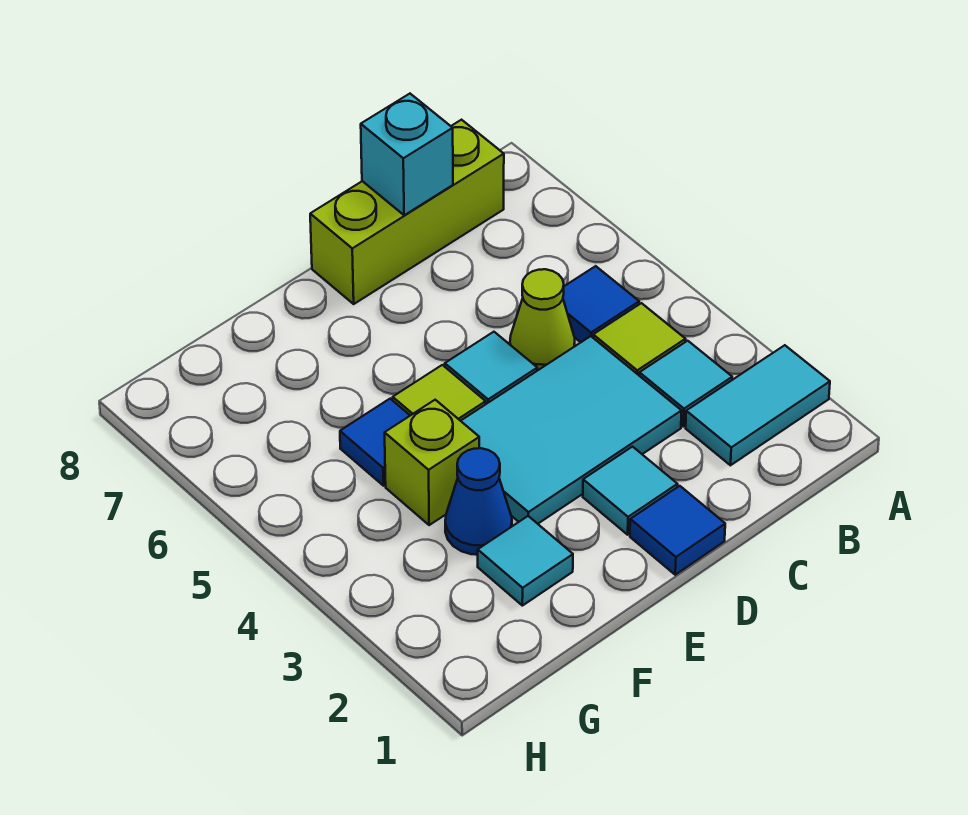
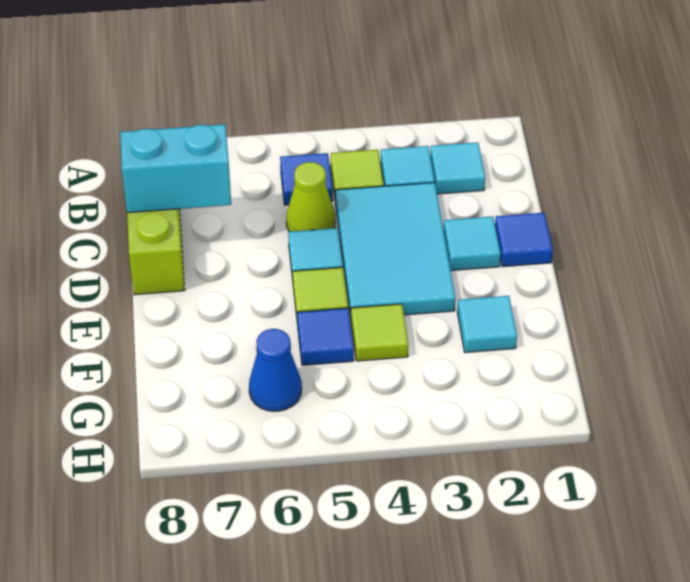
cyan tile A2:B2 level 1 -> cyan tile B2 level 1
cyan brick C8 level 2 -> cyan brick C7:C8 level 2
blue cone F3 level 1 -> blue cone G6 level 1
lime brick F4 level 1 -> lime tile F4 level 1

